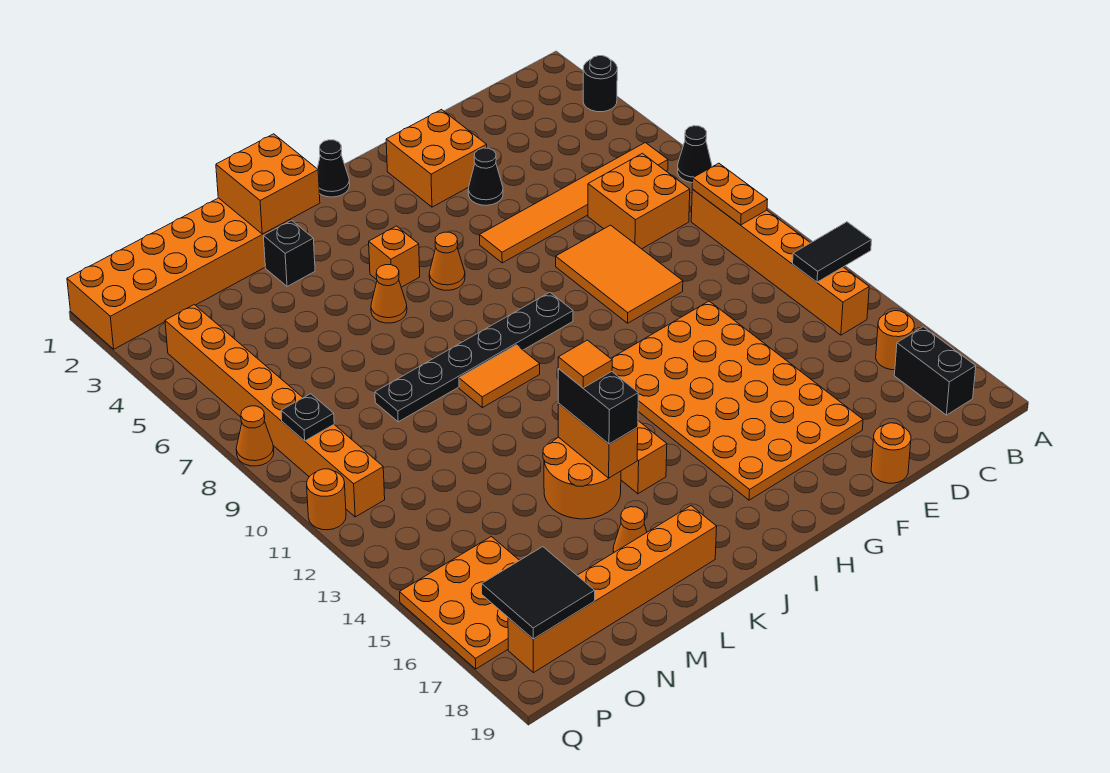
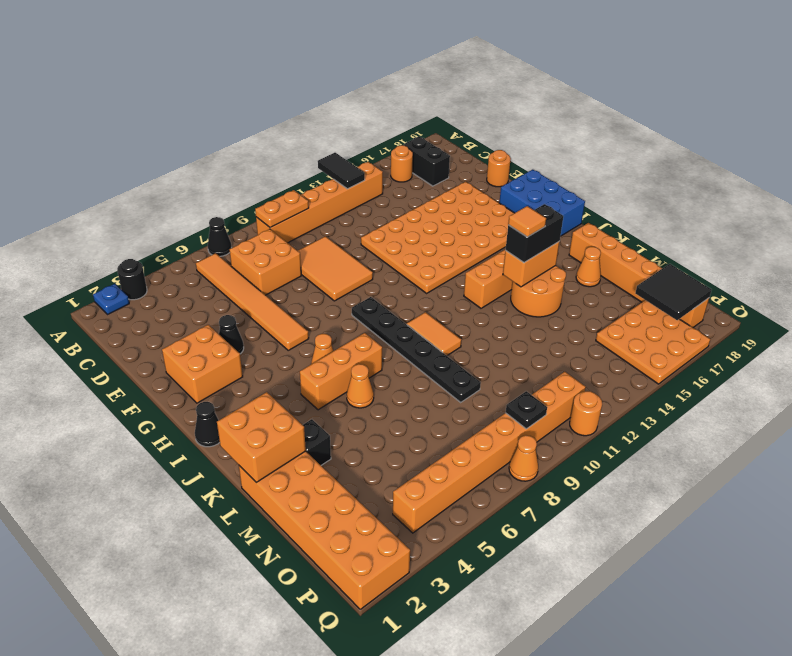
none -> blue plate A2 level 1
black brick B17:B18 level 1 -> black brick B17:C17 level 1
orange tile E8:F10 level 1 -> orange tile D9:F10 level 1
none -> blue brick G18:I19 level 1
orange brick J5 level 1 -> orange brick J5:J7 level 1

